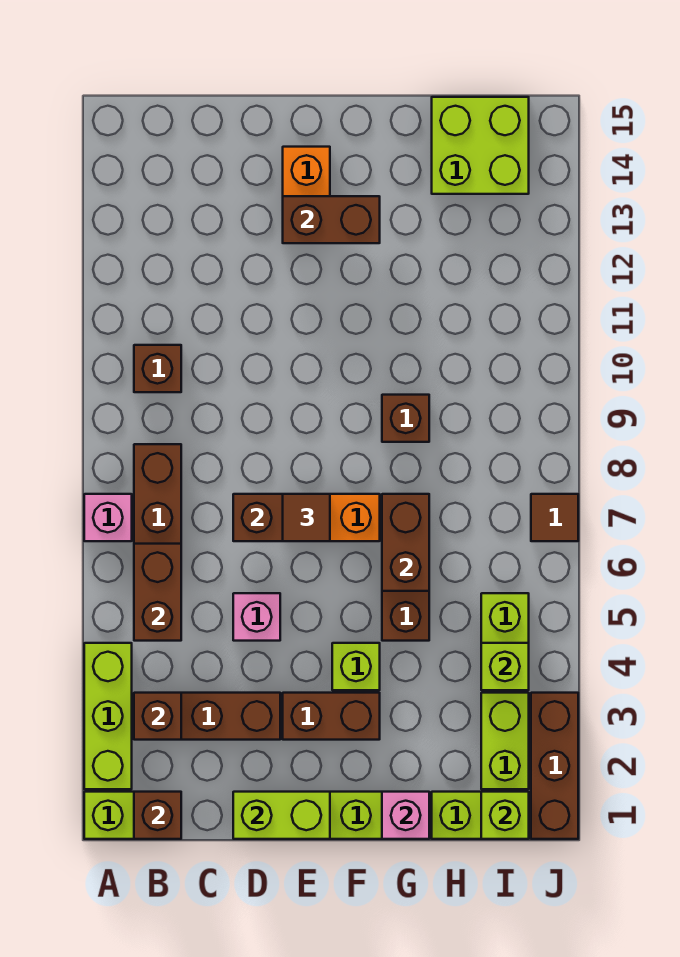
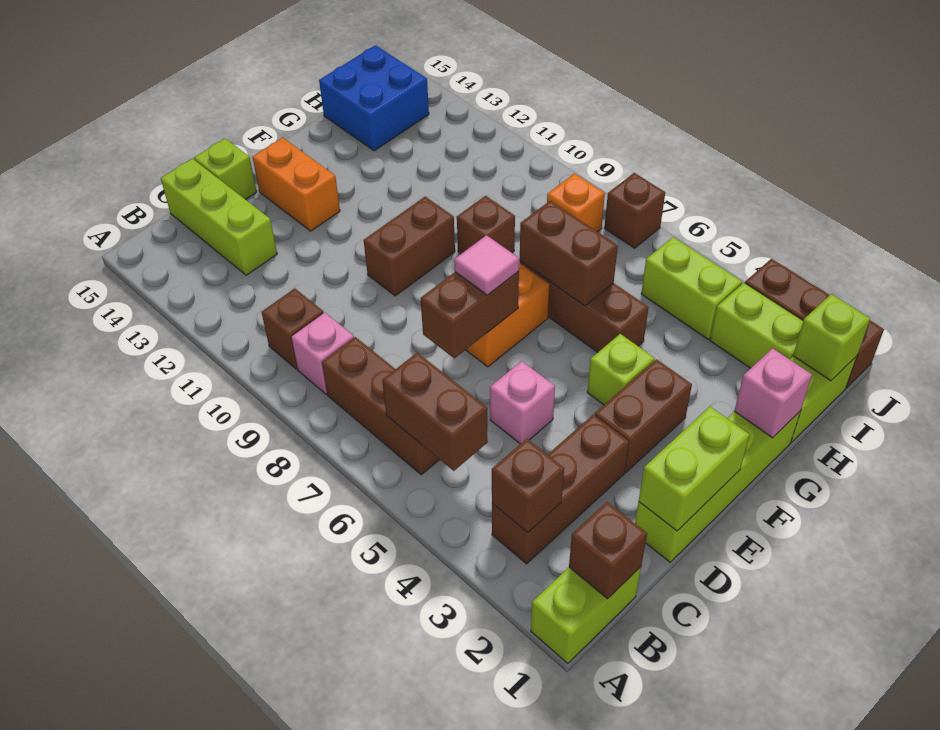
lime brick A2:A4 level 1 -> lime brick C13:C15 level 1
pink brick A7 level 1 -> pink brick B9 level 1
brown tile E7 level 3 -> pink tile E7 level 3
brown brick E13:F13 level 2 -> brown brick E10:F10 level 1
lime brick H14:I15 level 1 -> blue brick H14:I15 level 1
lime brick I4 level 2 -> lime brick D15 level 1
none -> orange brick I8 level 1
brown tile J7 level 1 -> brown brick J7 level 1

